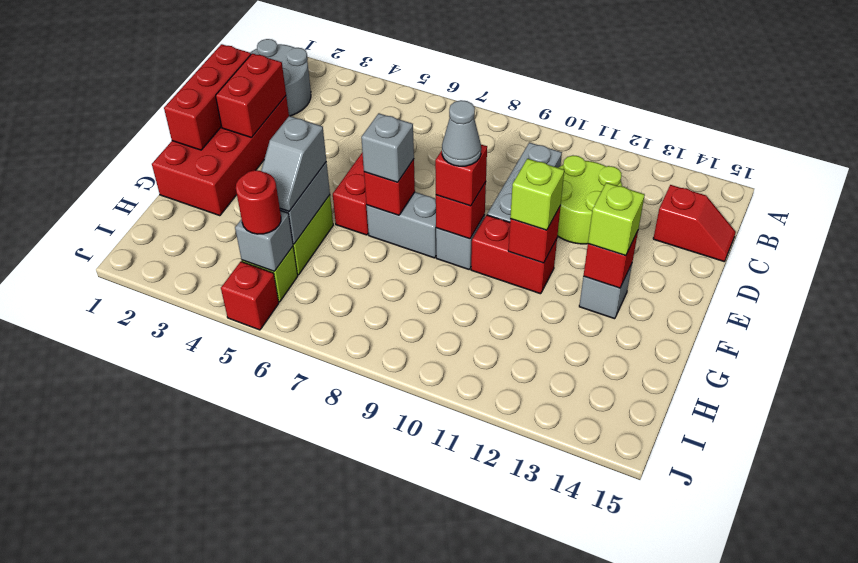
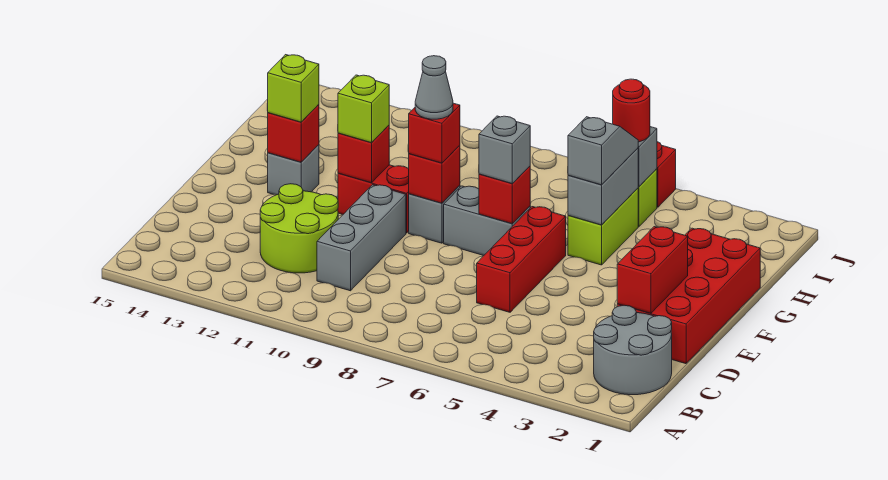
red slope C14:C15 level 1 top 14 -> none
red brick D1:F1 level 2 -> none

